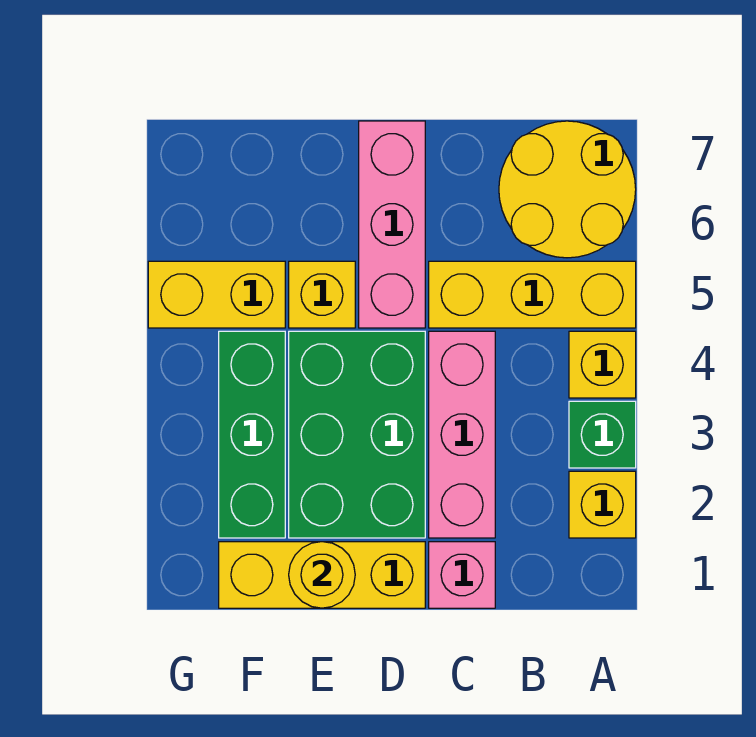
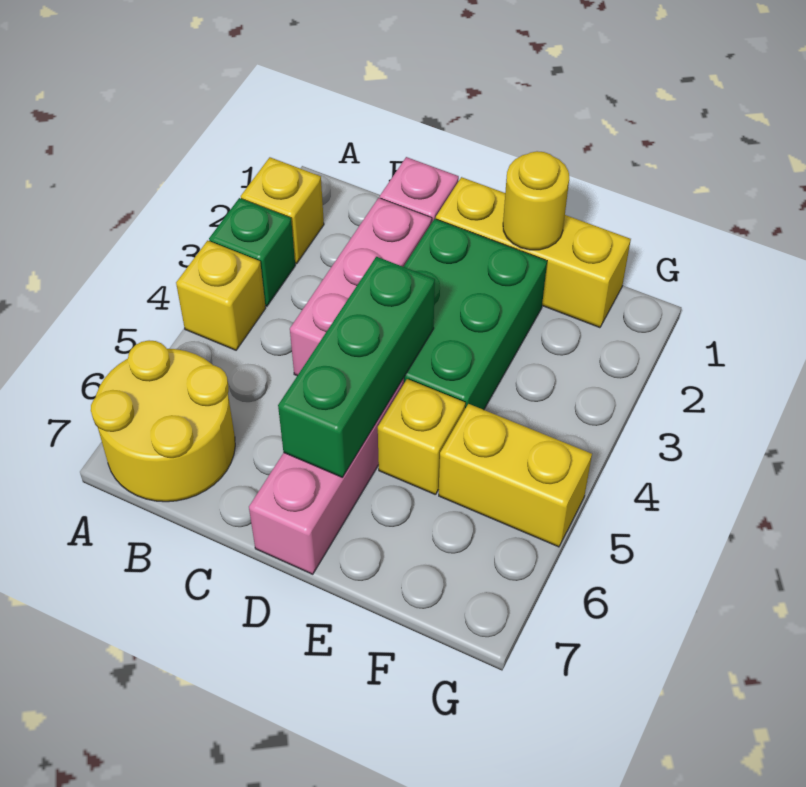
yellow brick A5:C5 level 1 -> none
green brick F2:F4 level 1 -> green brick D4:D6 level 2

